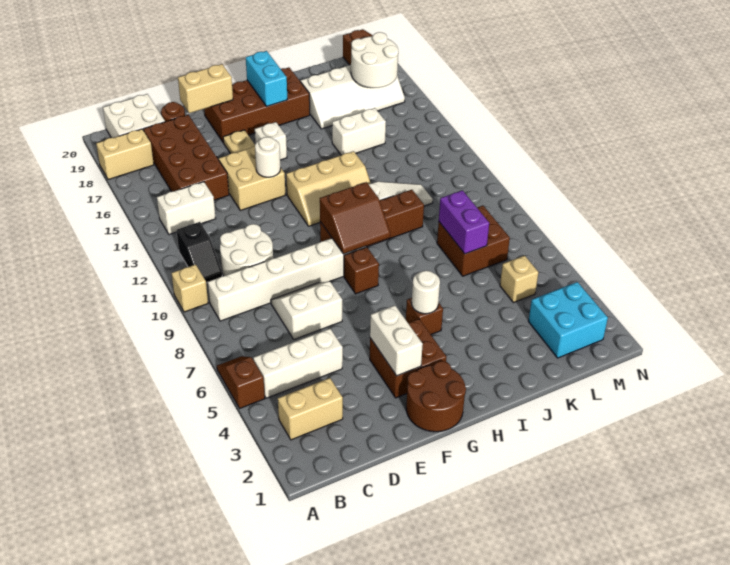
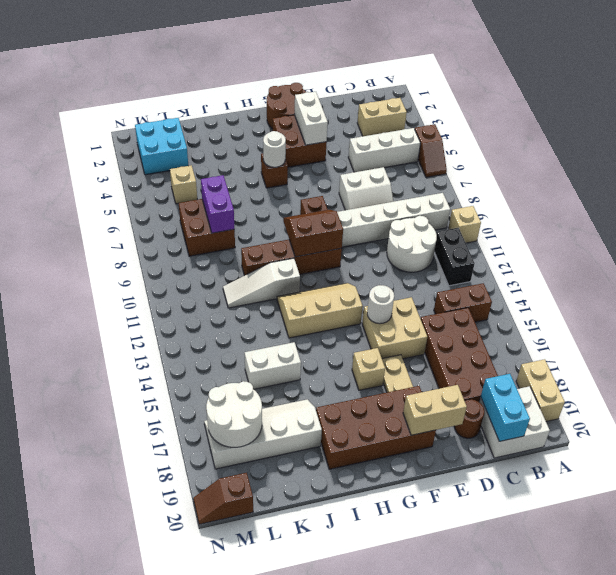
tan brick A18:B18 level 1 -> tan brick A18:A19 level 1
black slope B11:B12 level 1 top 12 -> black brick B11:B12 level 1
white brick B14:C14 level 1 -> brown brick B14:C14 level 1
white brick G16 level 1 -> tan brick G16 level 1
cyan brick H18:H19 level 2 -> cyan brick C19:C20 level 2

